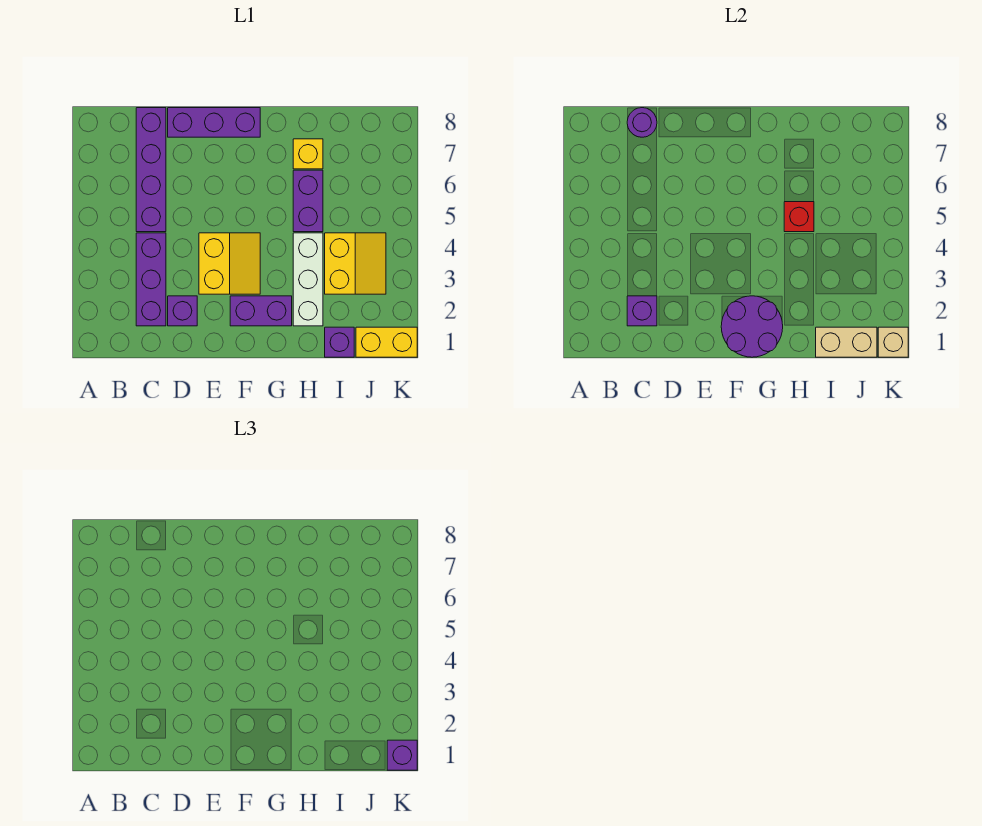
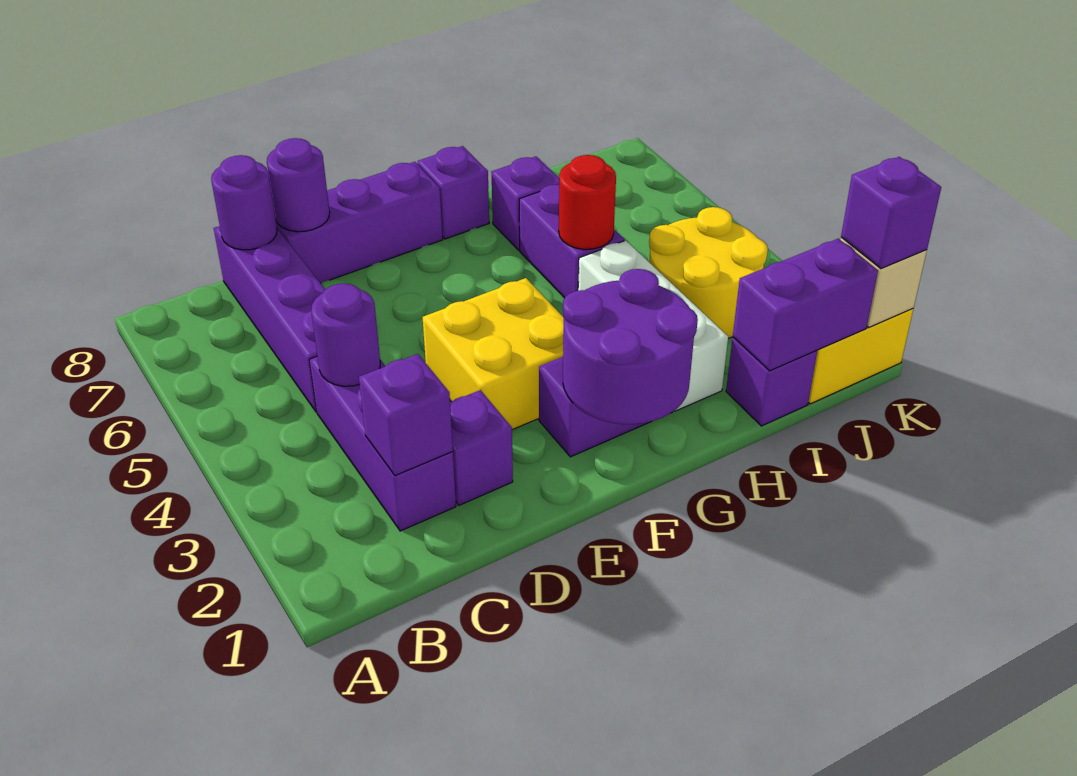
none -> purple round brick C4 level 2
none -> purple round brick D8 level 2
yellow slope E3:F4 level 1 top E -> yellow brick E3:F4 level 1
none -> purple brick G8 level 1
red brick H5 level 2 -> red round brick H5 level 2
yellow brick H7 level 1 -> purple brick H7 level 1
tan brick I1:J1 level 2 -> purple brick I1:J1 level 2
yellow slope I3:J4 level 1 top I -> yellow round brick I3:J4 level 1

